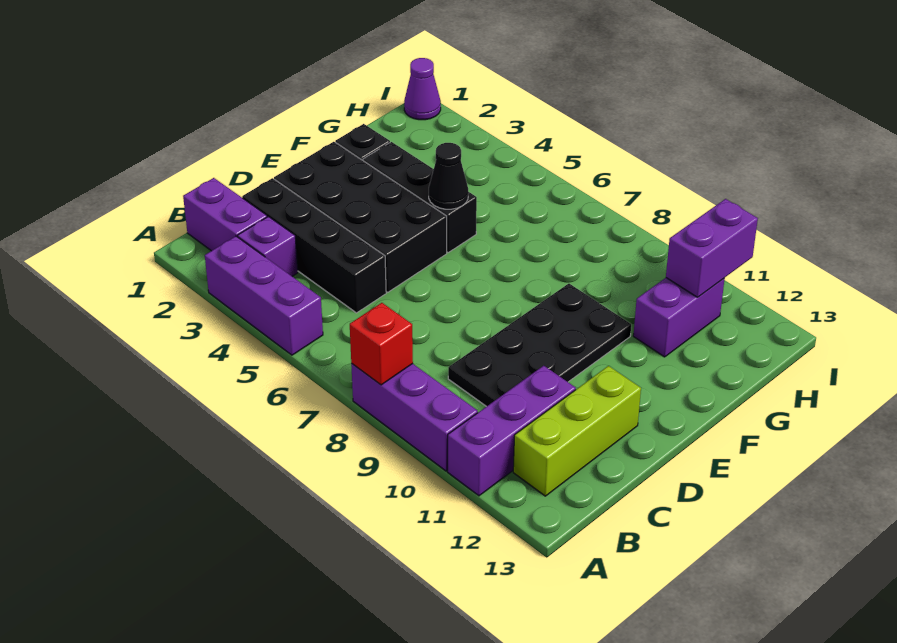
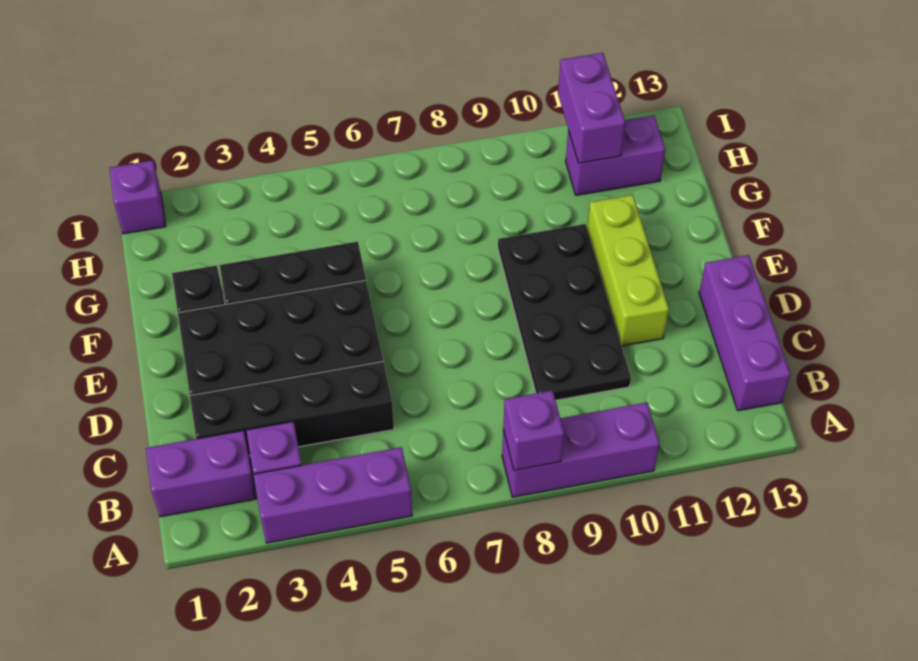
red brick A8 level 2 -> purple brick A8 level 2
purple brick A11:C11 level 1 -> purple brick B13:D13 level 1
lime brick B12:D12 level 1 -> lime brick D11:F11 level 1
black cone F5 level 2 -> none
purple brick G11:H11 level 1 -> purple brick H11:H12 level 1
purple cone I1 level 1 -> purple brick I1 level 1

